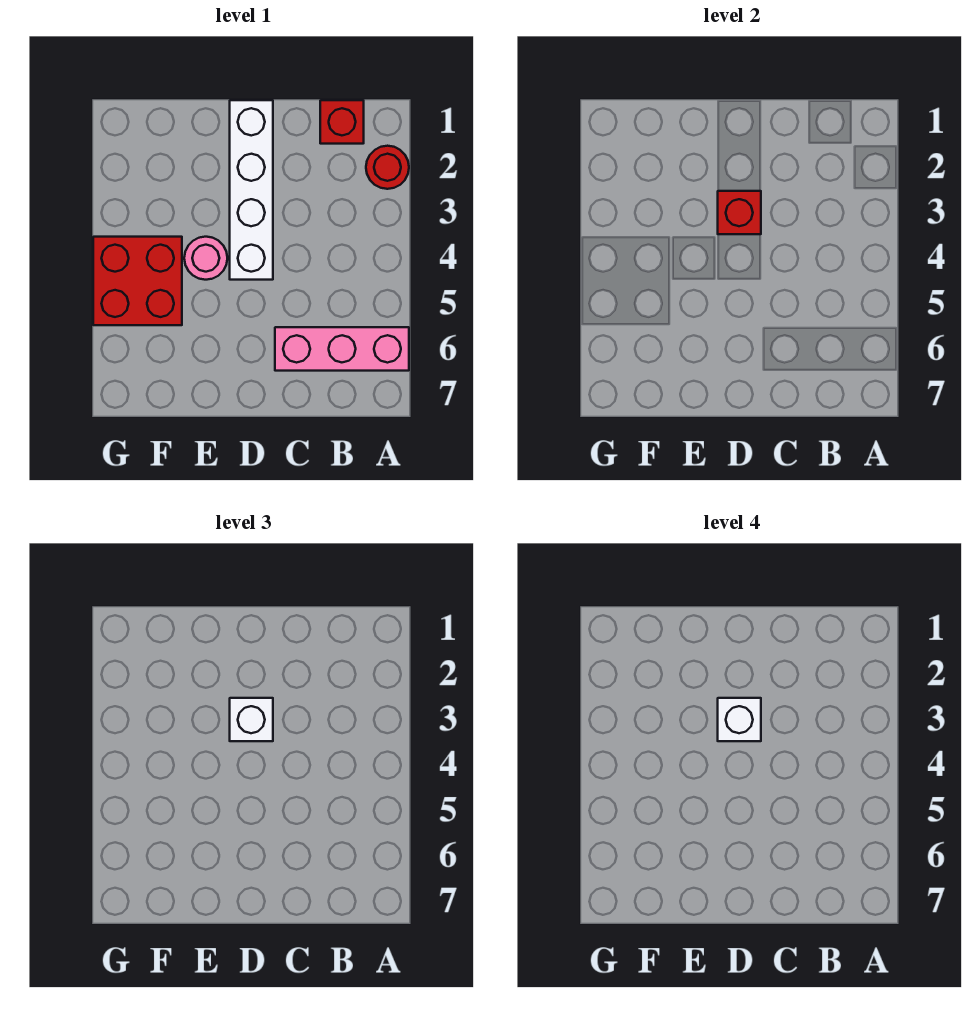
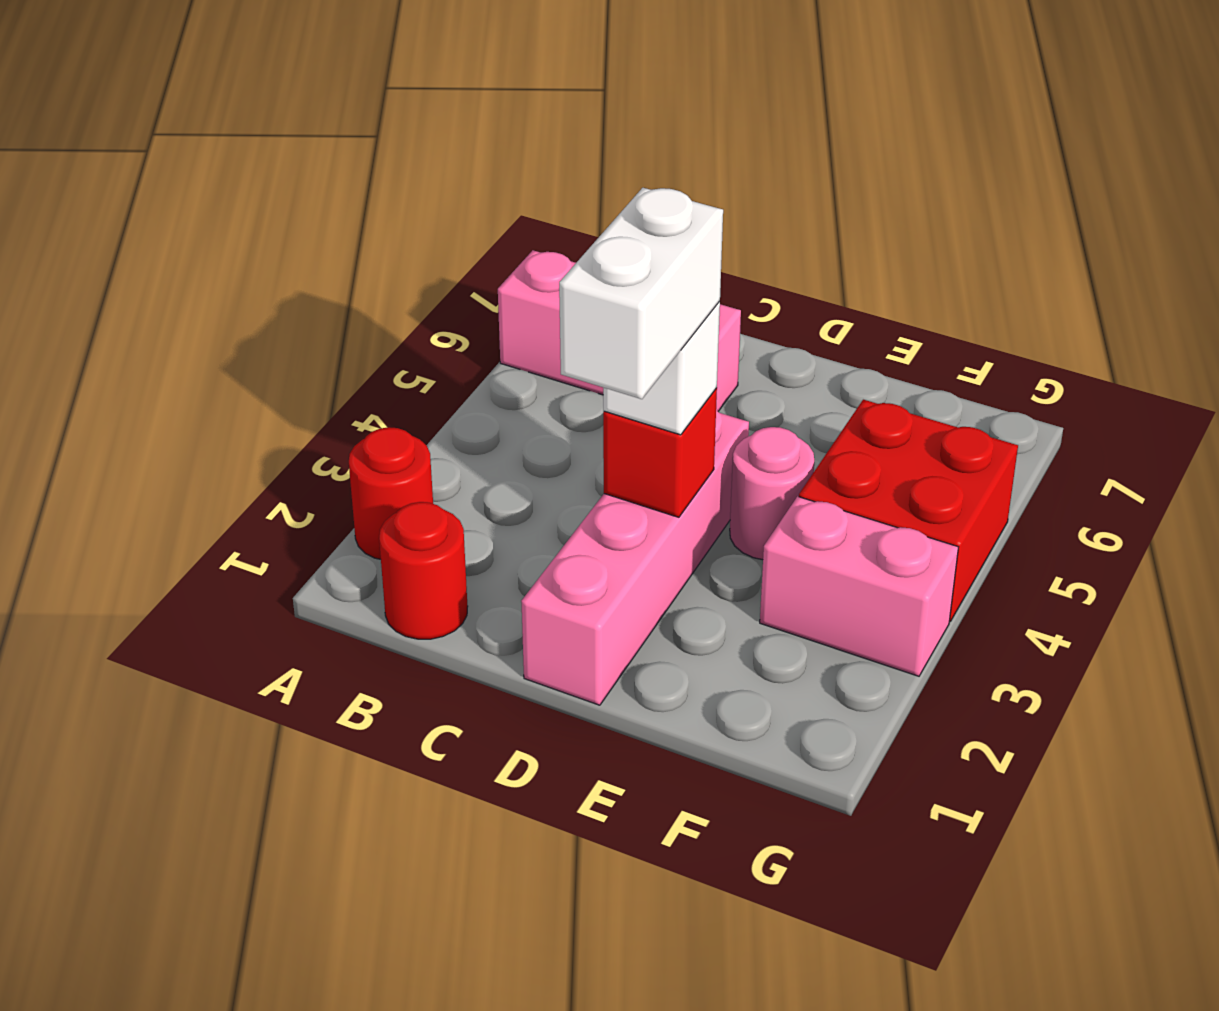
red brick B1 level 1 -> red round brick B1 level 1
white brick D1:D4 level 1 -> pink brick D1:D4 level 1
white brick D3 level 4 -> white brick D2:D3 level 4
none -> pink brick F3:G3 level 1

